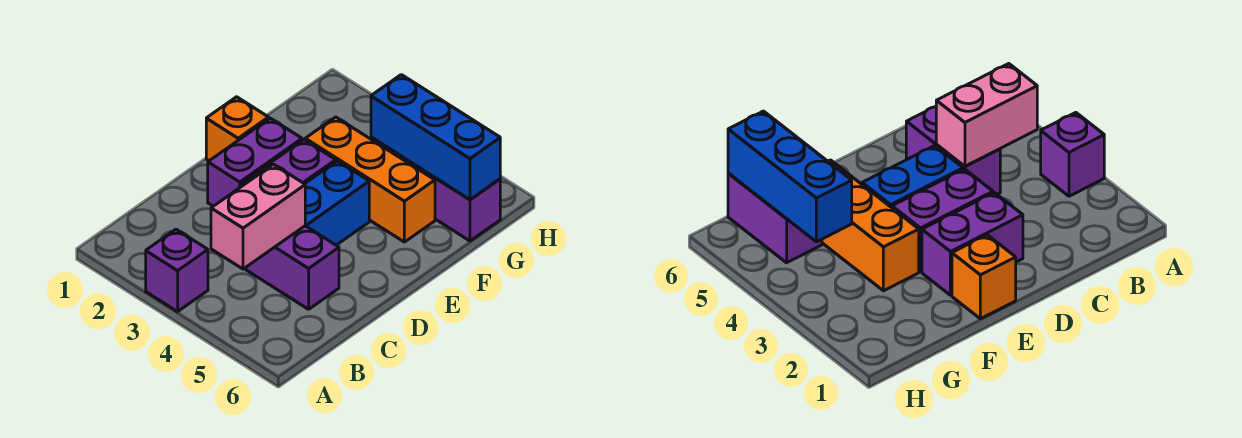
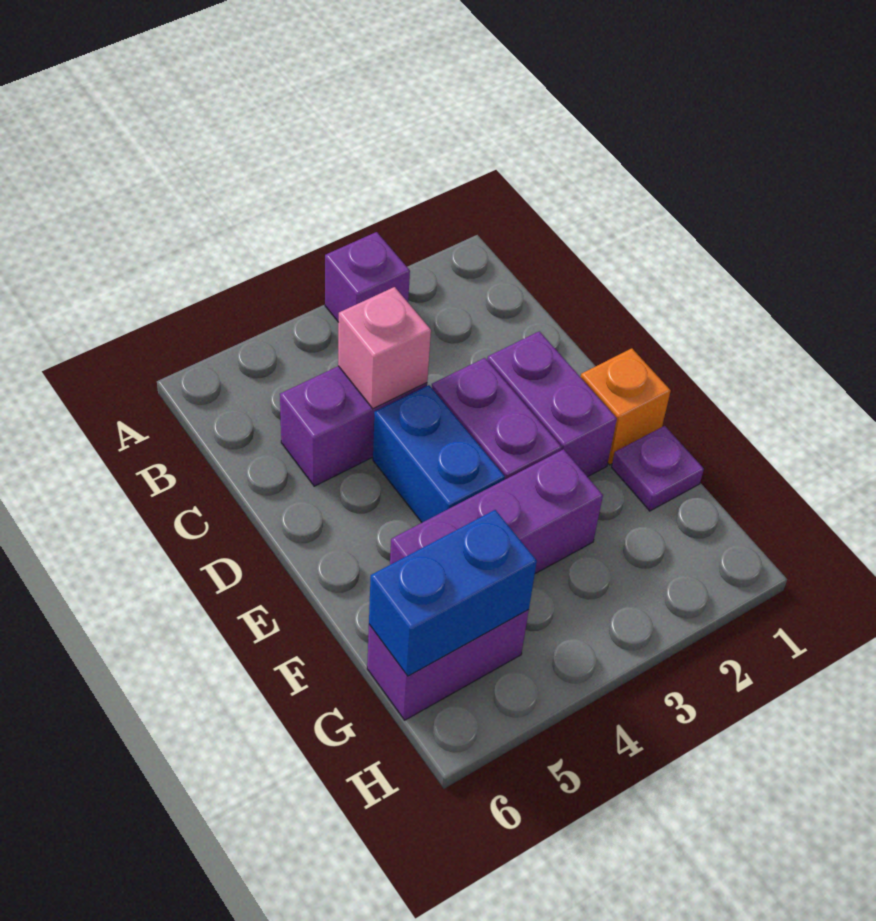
pink brick B4:C4 level 2 -> pink brick C4 level 2
none -> purple plate F1 level 1
orange brick F3:F5 level 1 -> purple brick F3:F5 level 1
blue brick G4:G6 level 2 -> blue brick G5:G6 level 2

